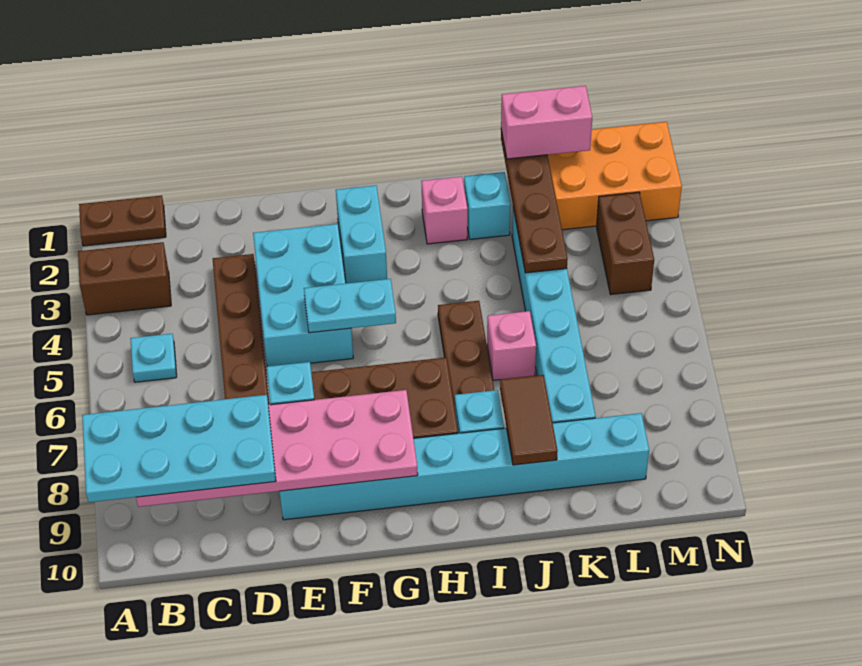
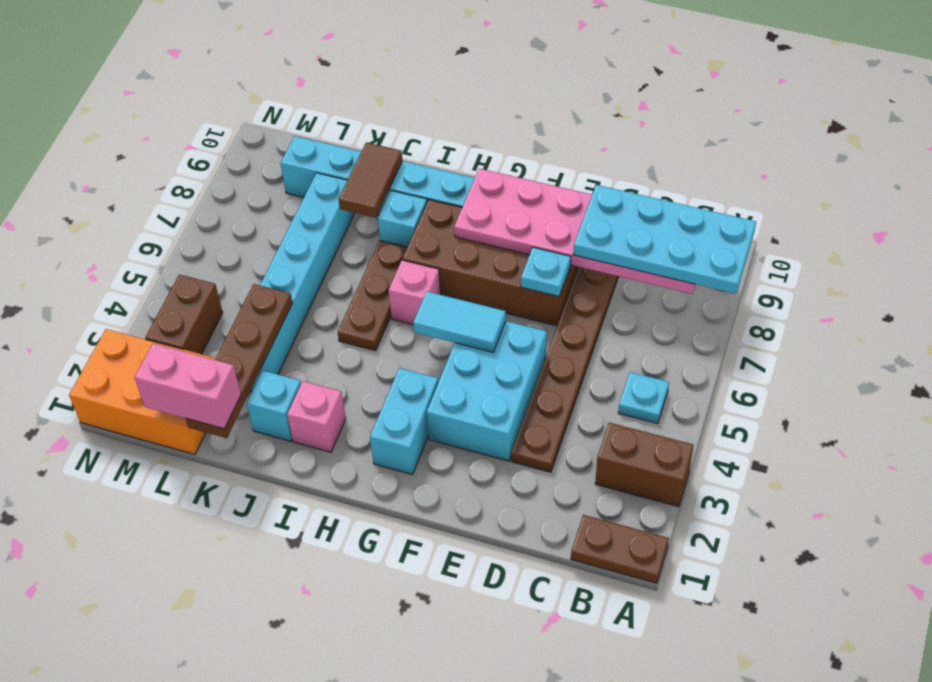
cyan plate F5:G5 level 2 -> cyan tile F5:G5 level 2
pink brick J6 level 1 -> pink brick H6 level 1

